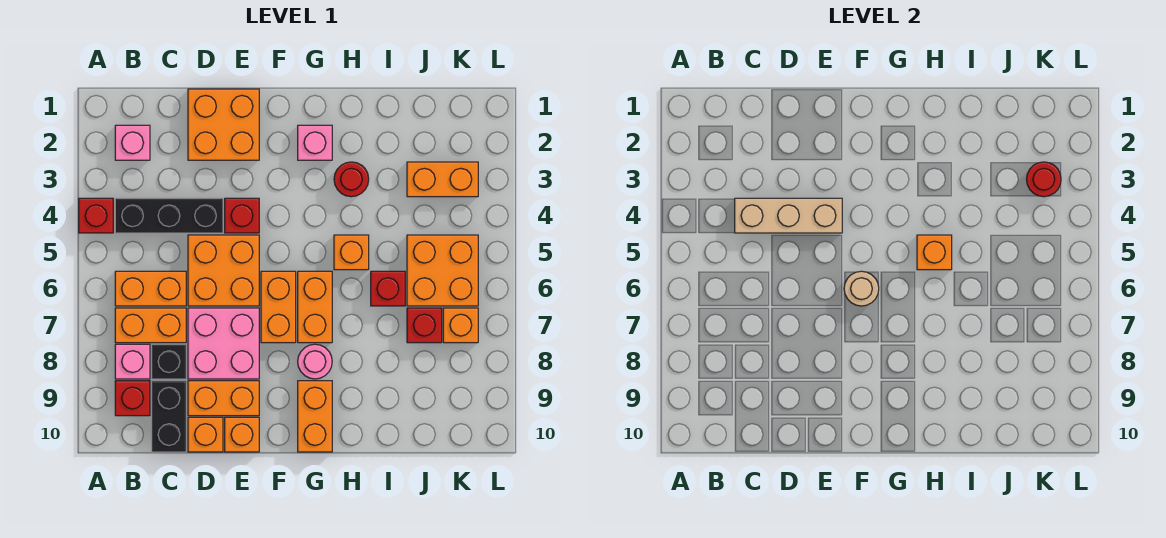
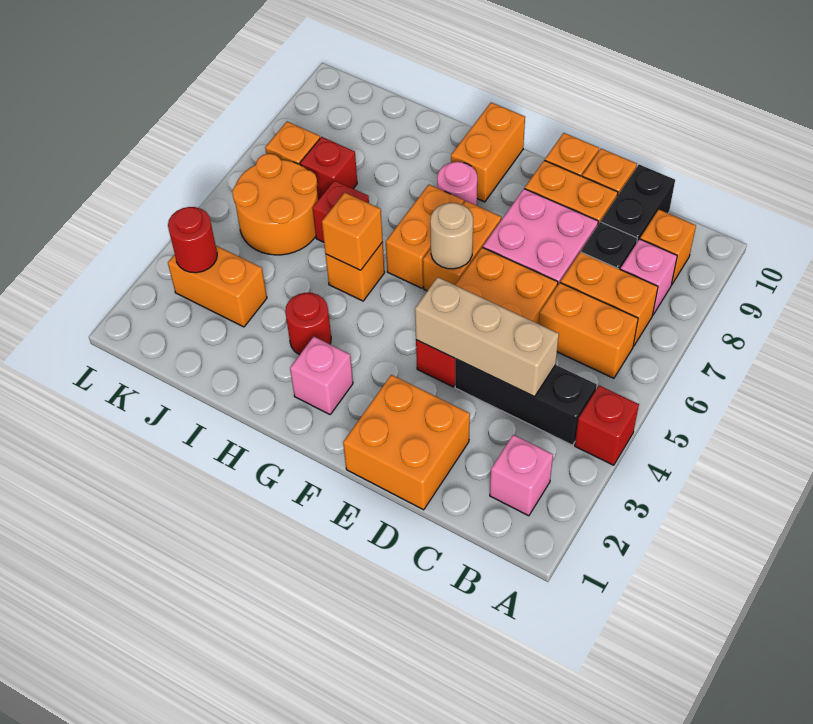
red brick B9 level 1 -> orange brick B9 level 1
orange brick J5:K6 level 1 -> orange round brick J5:K6 level 1

